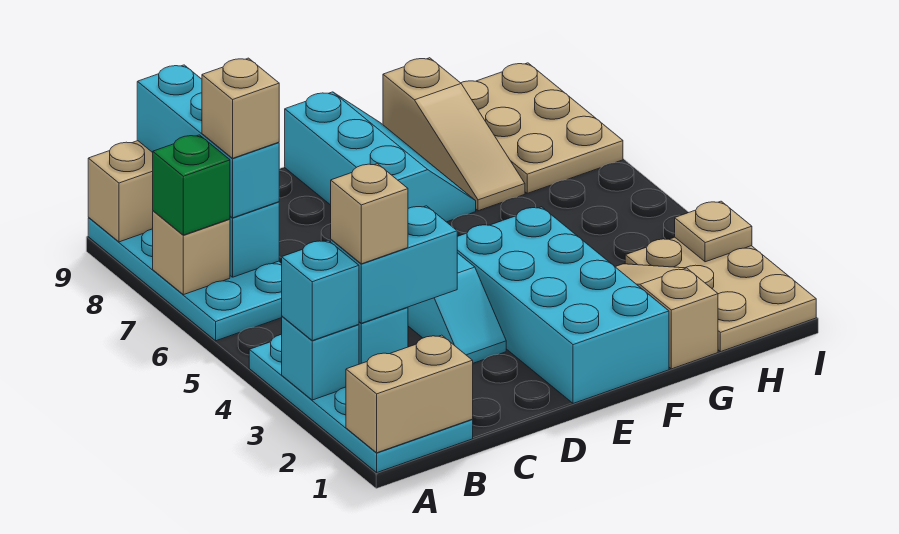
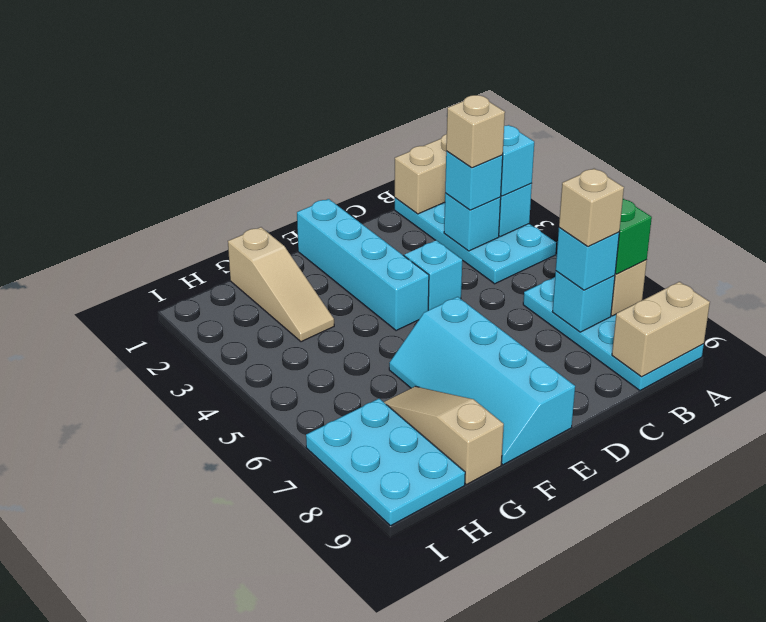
cyan brick B3:C3 level 3 -> cyan brick B3 level 3
cyan brick B7:B9 level 3 -> cyan brick B7 level 3
cyan brick E1:F4 level 1 -> cyan brick E1:E4 level 1
cyan slope E7:F9 level 1 top E -> cyan slope E6:F9 level 1 top E
tan plate H1:I3 level 1 -> none
tan plate H7:I9 level 1 -> cyan plate H7:I9 level 1
tan plate I3 level 2 -> none

